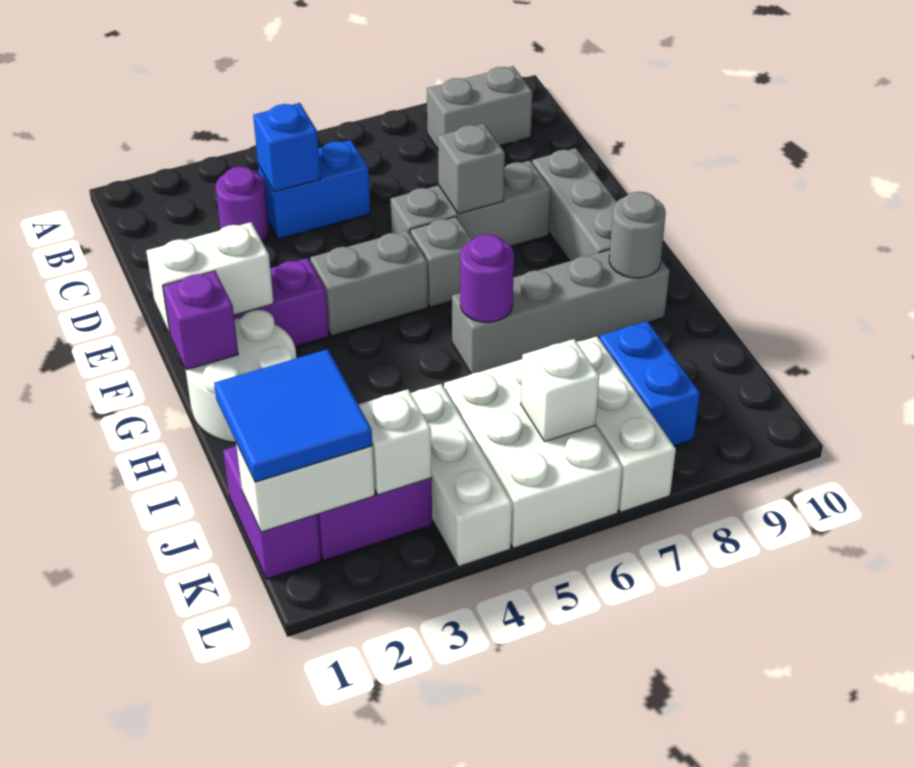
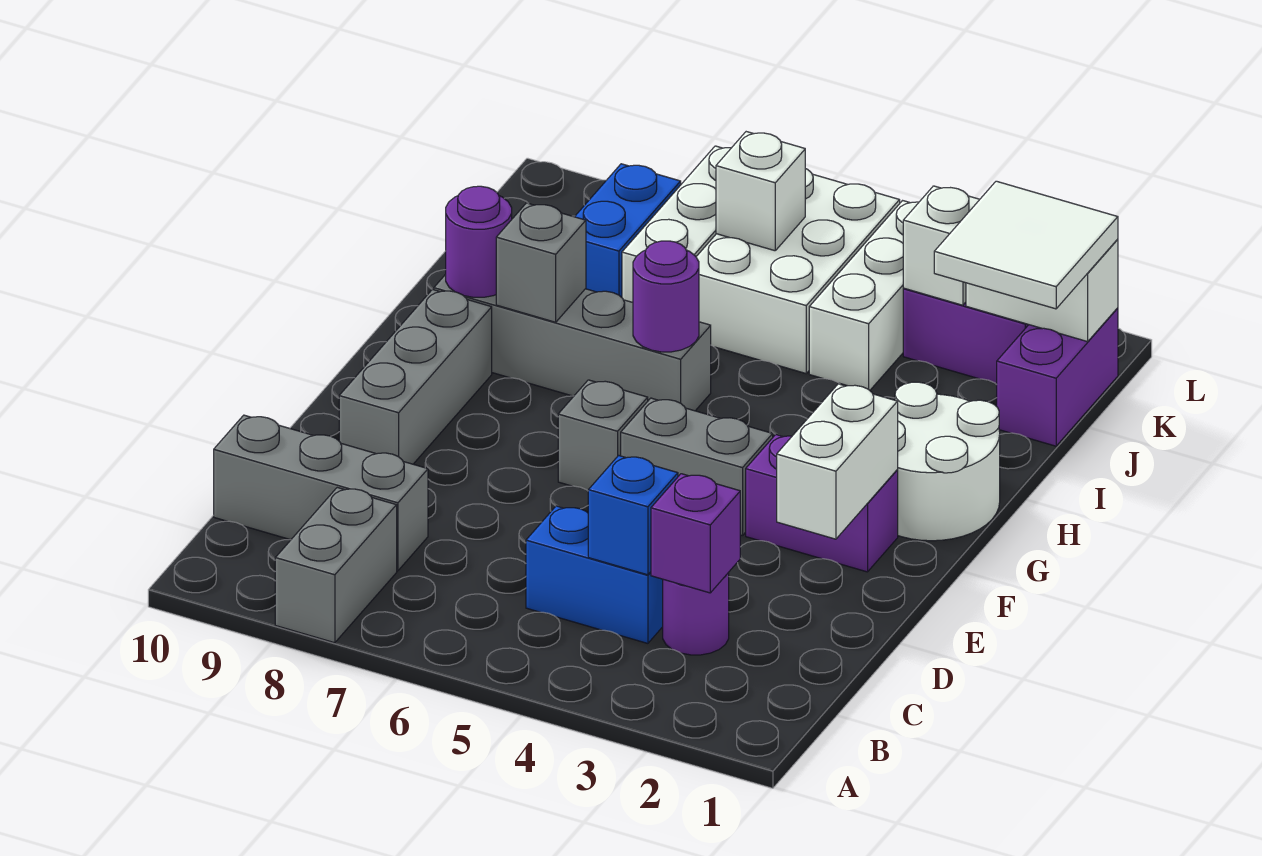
grey brick B8:B9 level 1 -> grey brick A8:B8 level 1
grey brick E6:E8 level 1 -> grey brick C8:C10 level 1
grey brick E7 level 2 -> grey brick H8 level 2
white brick F1:F2 level 2 -> white brick E2:F2 level 2
purple brick G1 level 2 -> purple brick C3 level 2
grey round brick H9 level 2 -> purple round brick H9 level 2
blue tile J1:K2 level 3 -> white tile J1:K2 level 3

